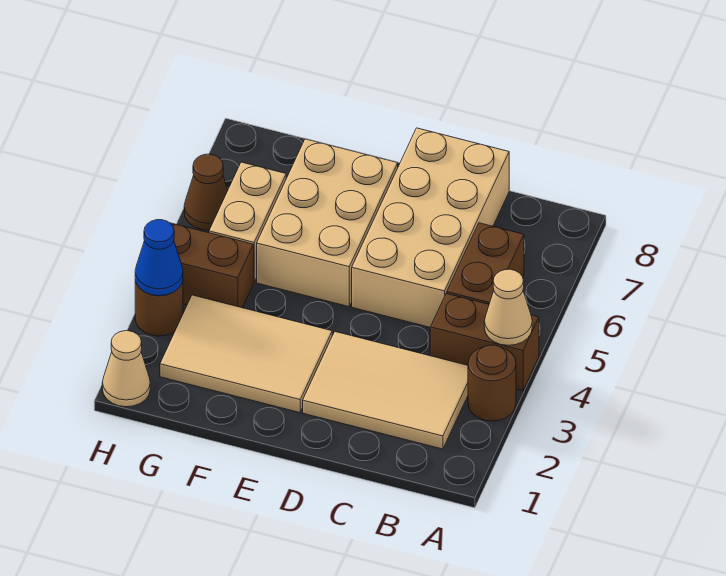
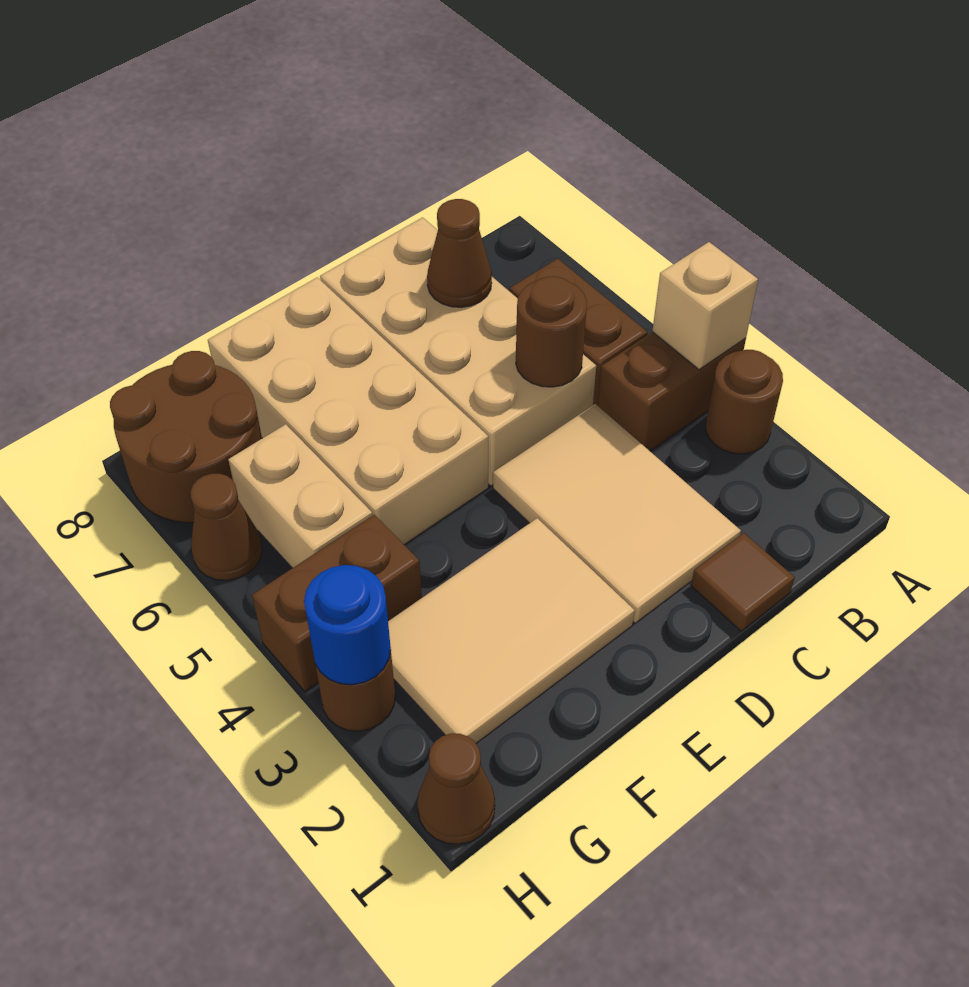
tan cone A4 level 2 -> tan brick A4 level 2
tan tile B2:D3 level 1 -> tan tile C2:D4 level 1
none -> brown tile C1 level 1
none -> brown round brick C5 level 2
none -> brown cone C7 level 2
tan brick E5:F7 level 1 -> tan brick E5:F8 level 1
none -> brown round brick G7:H8 level 1
tan cone H1 level 1 -> brown cone H1 level 1
blue cone H3 level 2 -> blue round brick H3 level 2

